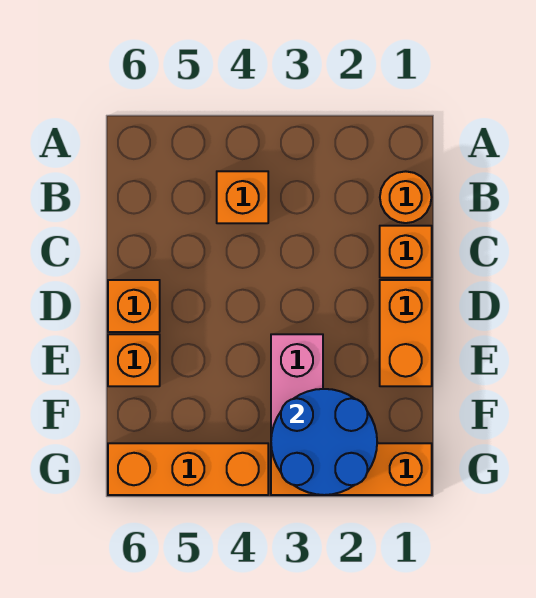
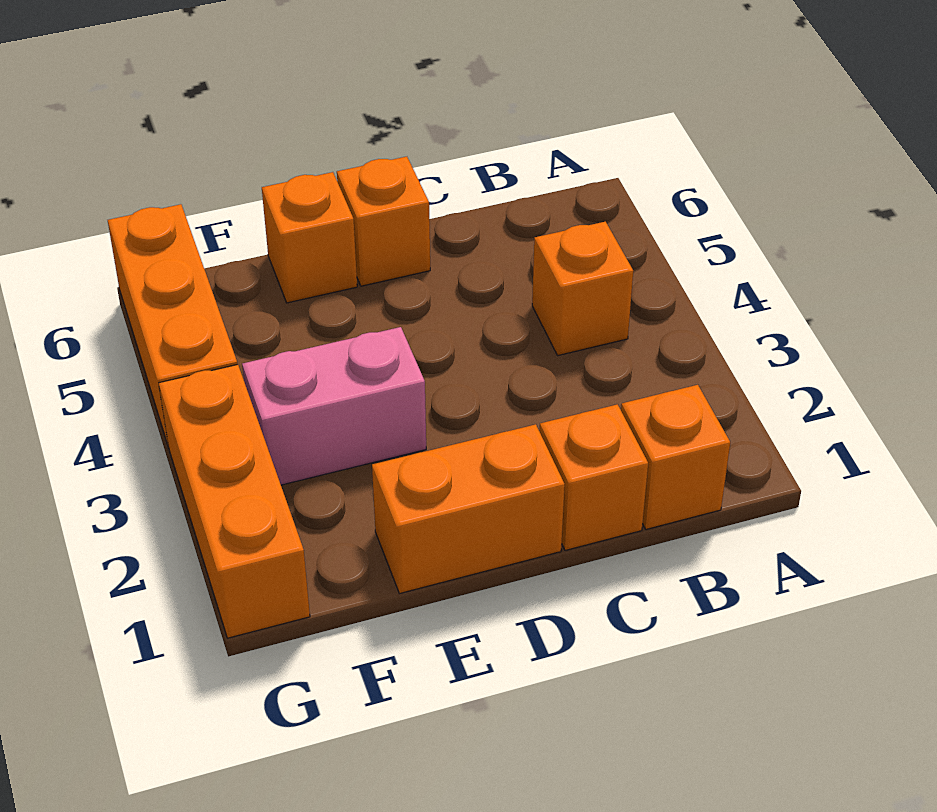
orange round brick B1 level 1 -> orange brick B1 level 1
blue round brick F2:G3 level 2 -> none

